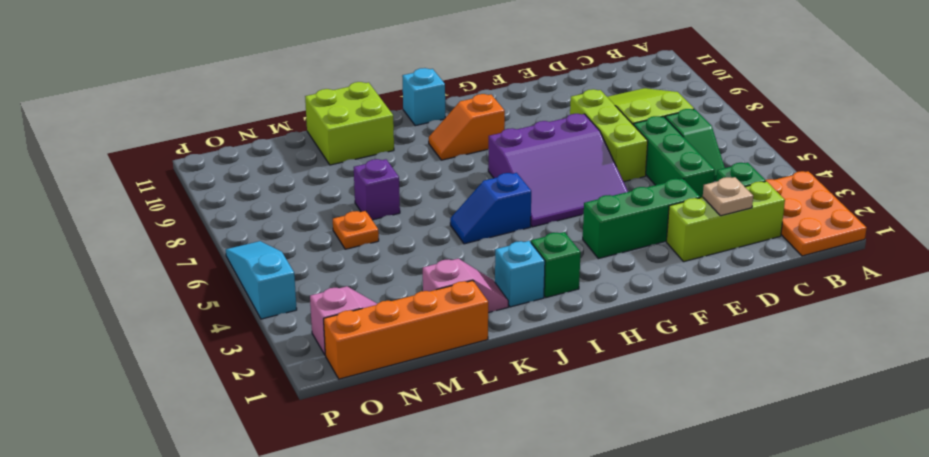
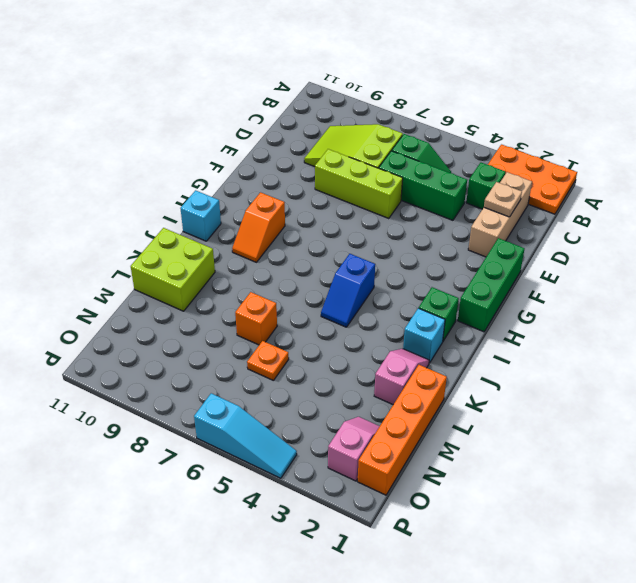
lime brick C2:E2 level 1 -> tan brick C2:E2 level 1
green brick E3:G3 level 1 -> green brick F1:H1 level 1
purple slope F5:H7 level 1 top 7 -> none
purple brick L7 level 1 -> orange brick L7 level 1
cyan slope P4:P6 level 1 top 4 -> cyan slope P4:P6 level 1 top 6

